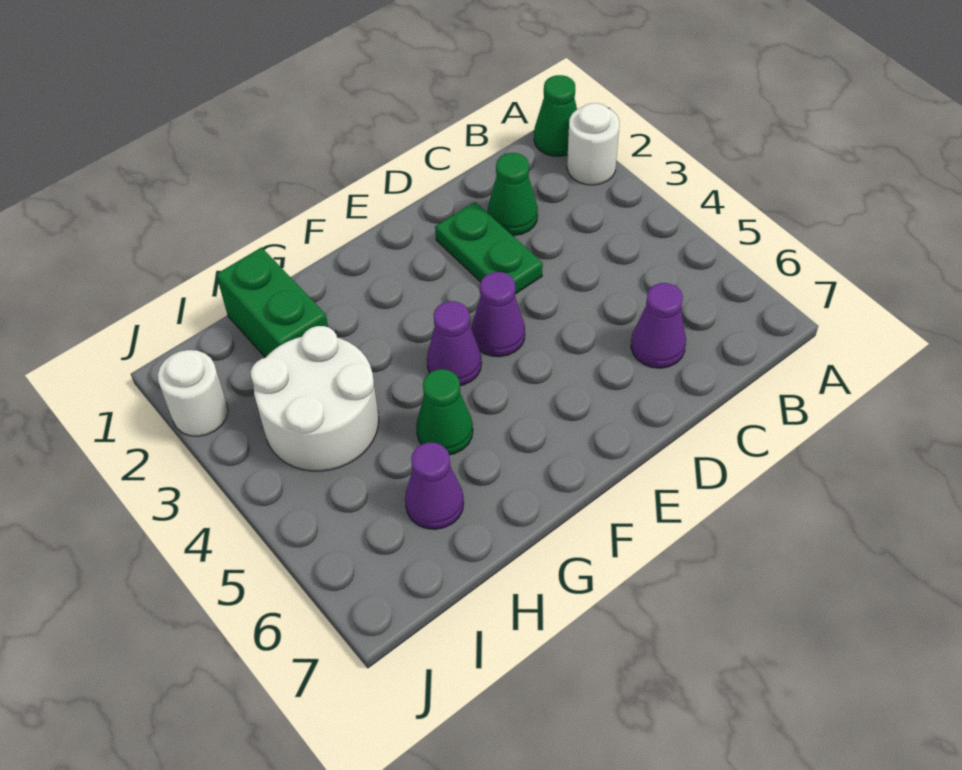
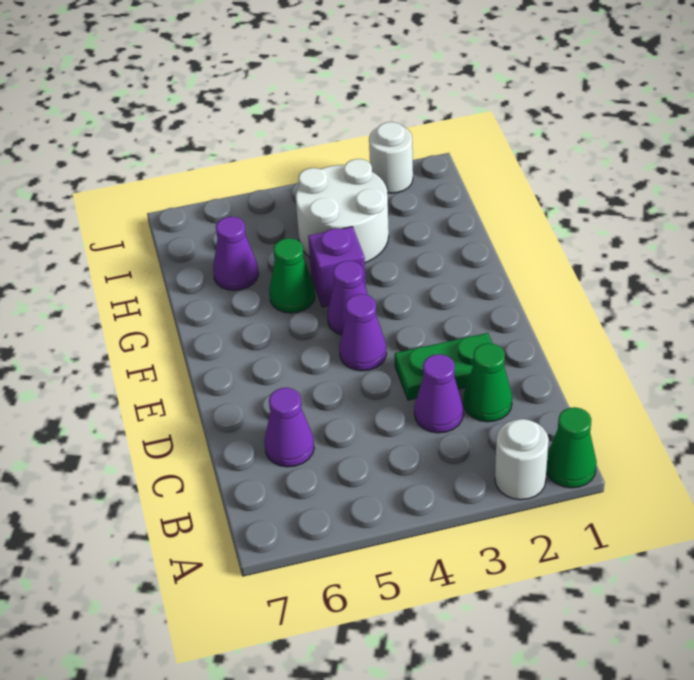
none -> purple cone C3 level 1
none -> purple brick G4 level 1
green brick H1:H2 level 1 -> none

